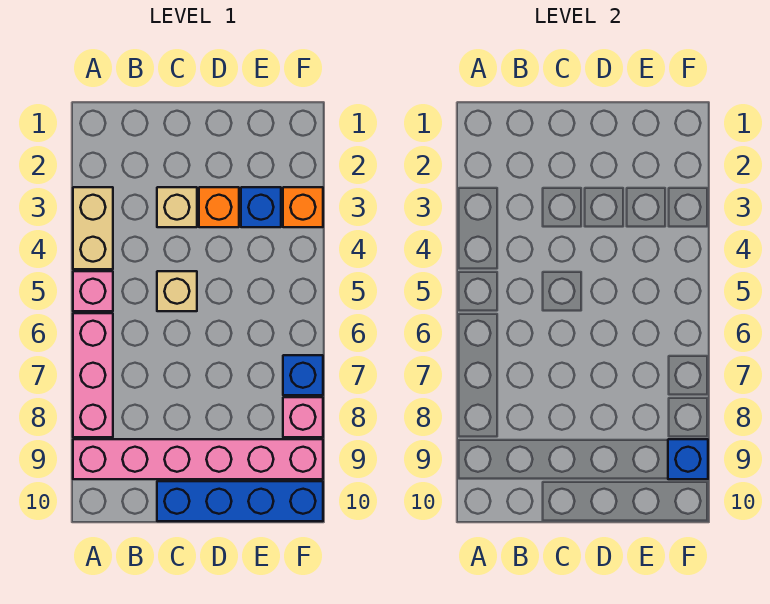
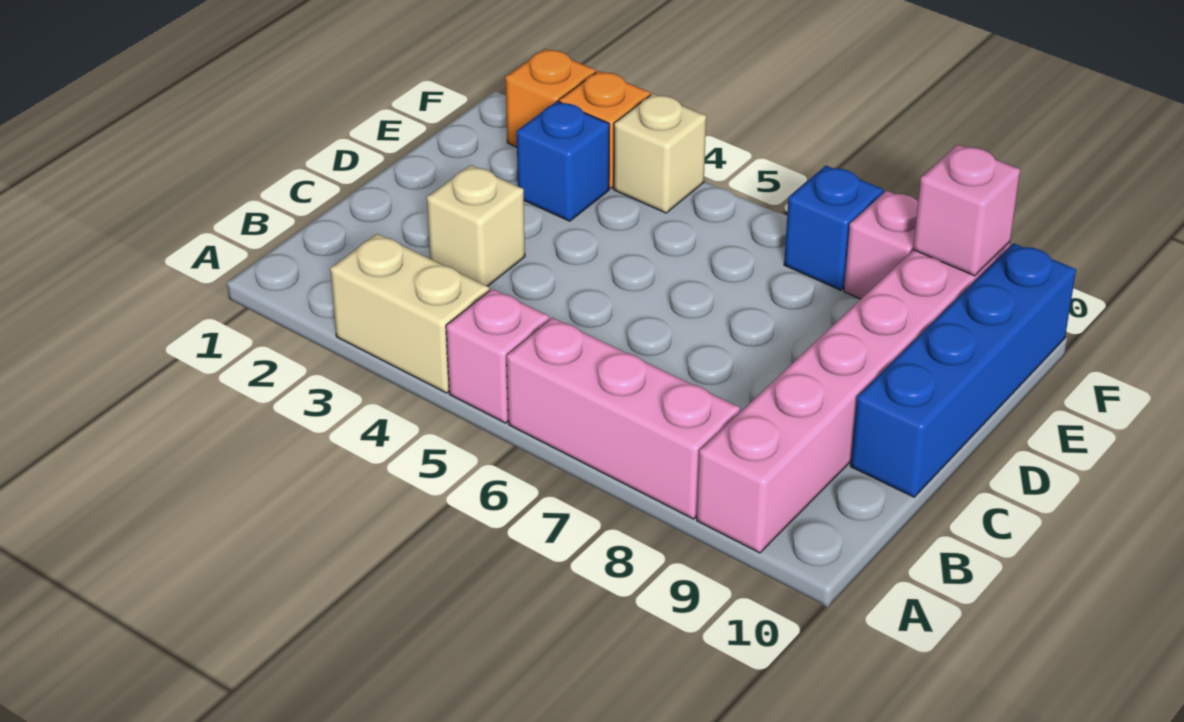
tan brick C5 level 1 -> tan brick F4 level 1
orange brick D3 level 1 -> orange brick F2 level 1
blue brick F9 level 2 -> pink brick F9 level 2

